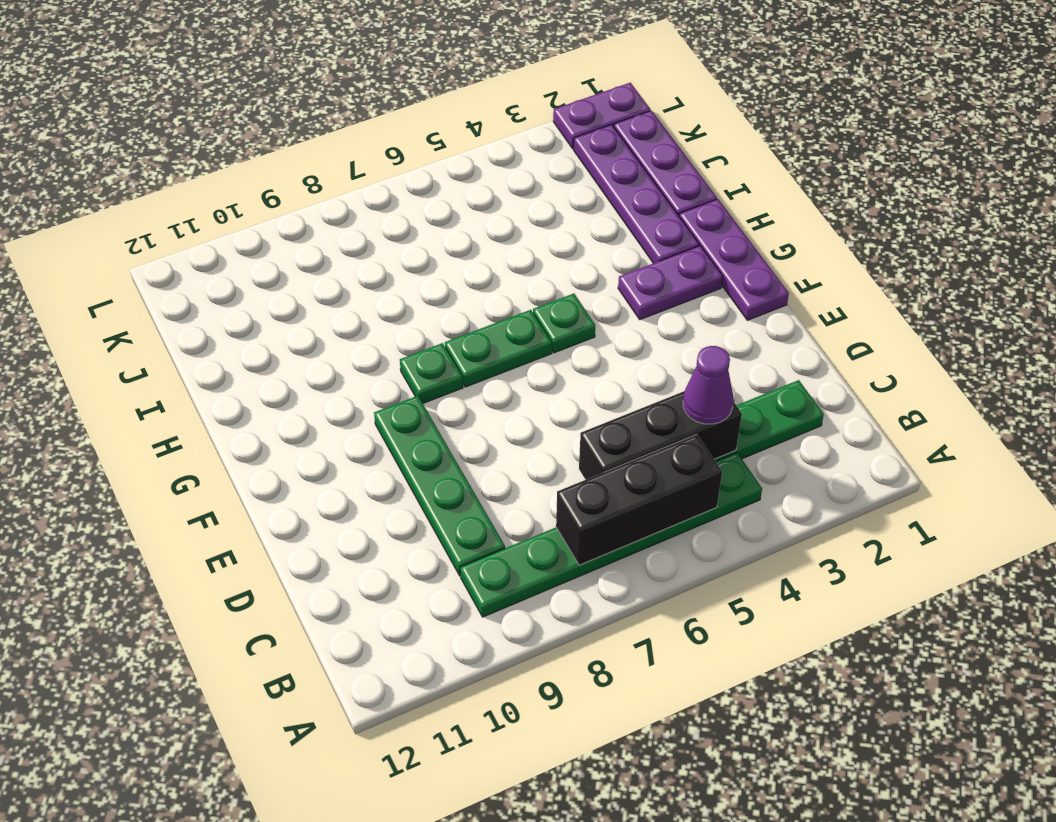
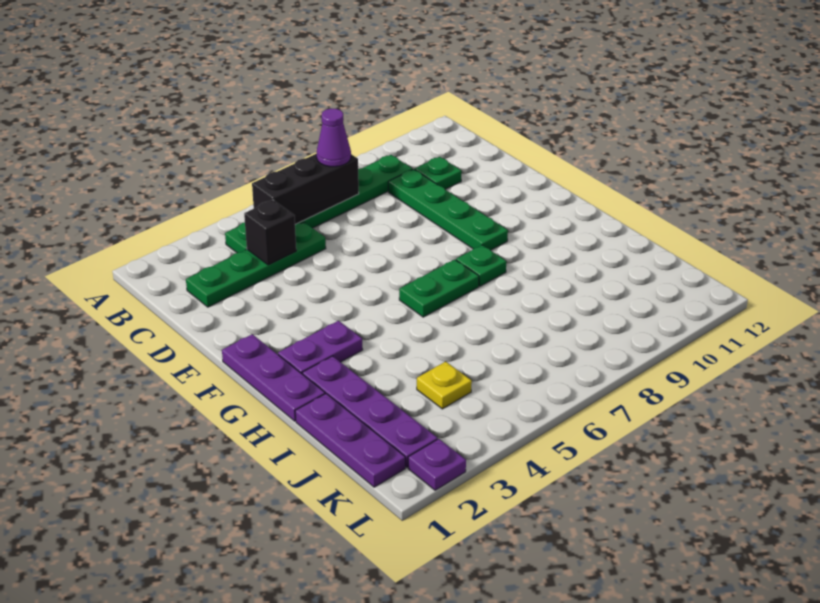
black brick C4:C6 level 2 -> black brick C4 level 2
purple cone C4 level 3 -> purple cone B7 level 3
green plate G5 level 1 -> green plate C10 level 1
none -> yellow plate J4 level 1
purple plate L1:L2 level 1 -> purple plate L2 level 1

